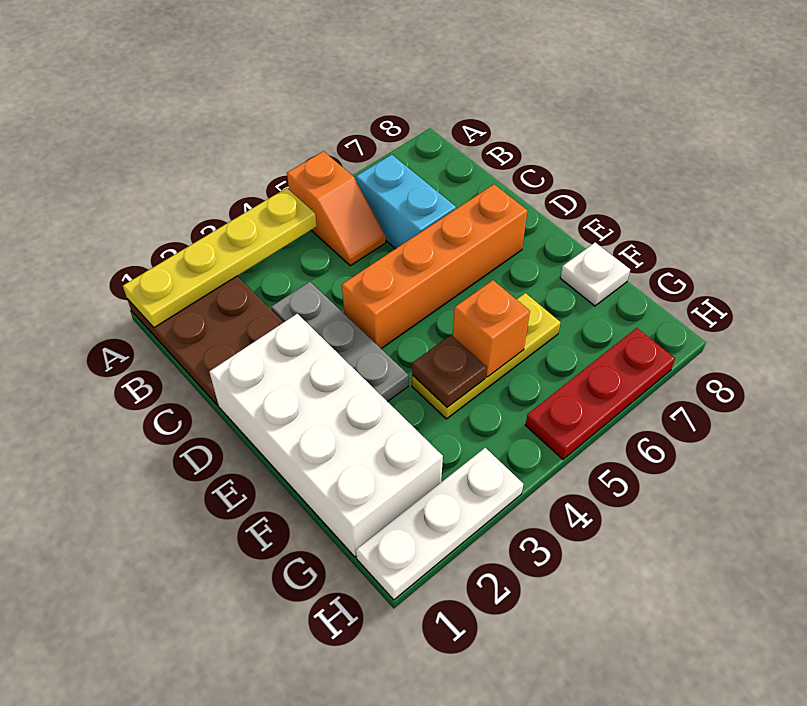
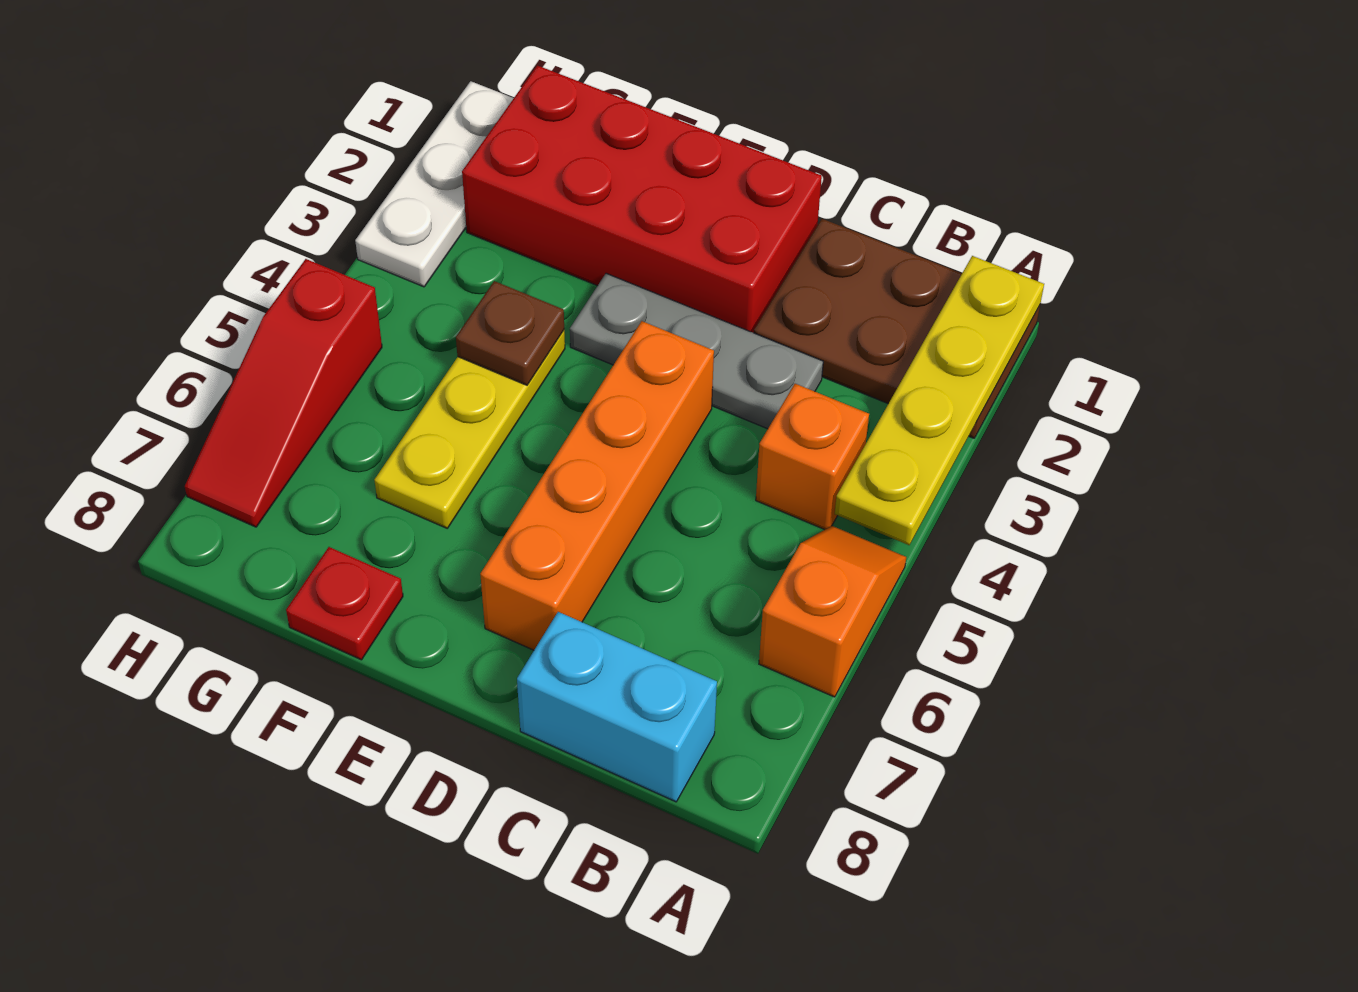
orange slope A5:B5 level 1 top A -> orange slope A5:A6 level 1 top 6
cyan brick B6:C6 level 1 -> cyan brick B8:C8 level 1
white brick D1:G2 level 1 -> red brick D1:G2 level 1
orange brick F5 level 2 -> orange brick B4 level 1
white plate F8 level 1 -> red plate F8 level 1
red plate H5:H7 level 1 -> red slope H5:H7 level 1 top 5

